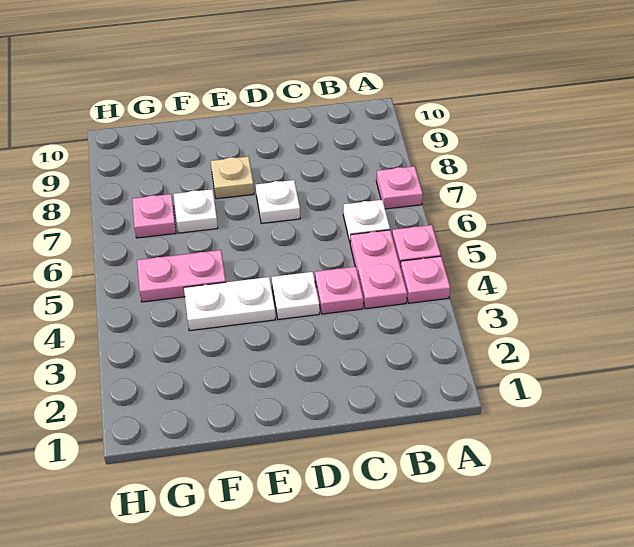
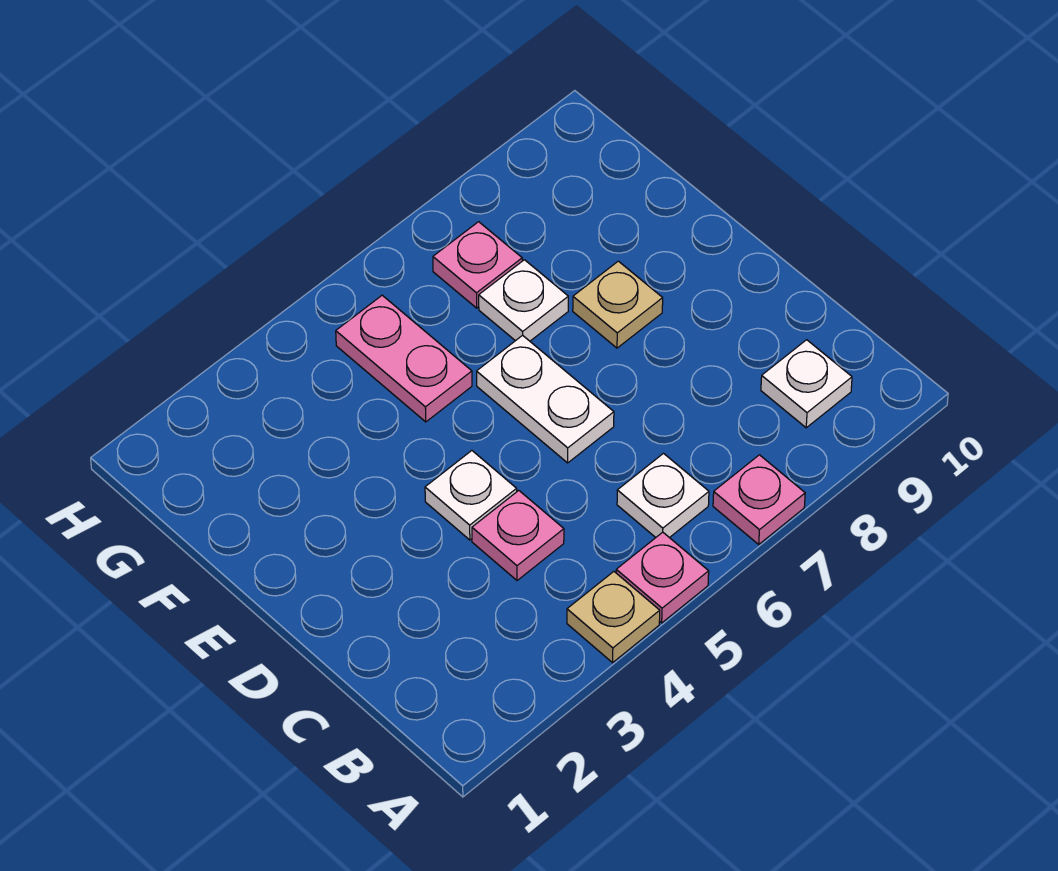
pink plate A4 level 1 -> tan plate A4 level 1
pink plate B4:B5 level 1 -> none
white plate D7 level 1 -> white plate B9 level 1
white plate E4:F4 level 1 -> white plate D6:E6 level 1

